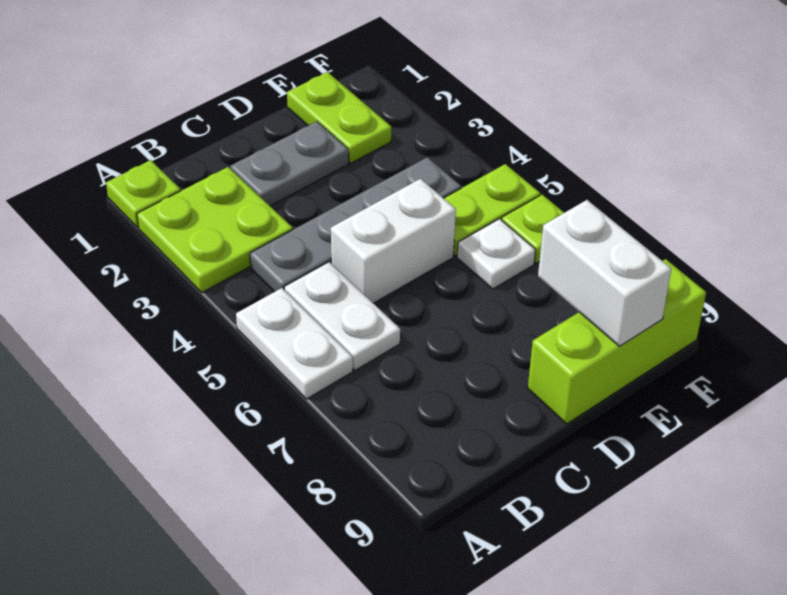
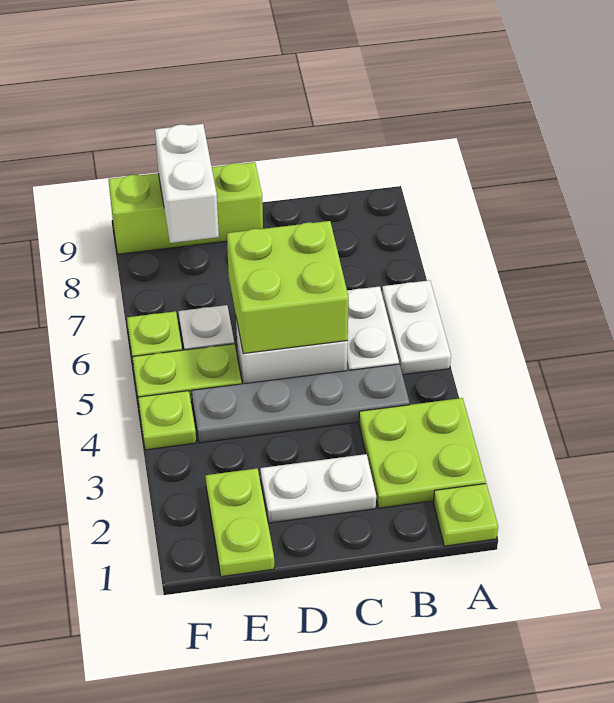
grey plate C2:D2 level 1 -> white plate C2:D2 level 1
none -> lime brick C5:D6 level 2
none -> lime plate F4 level 1

